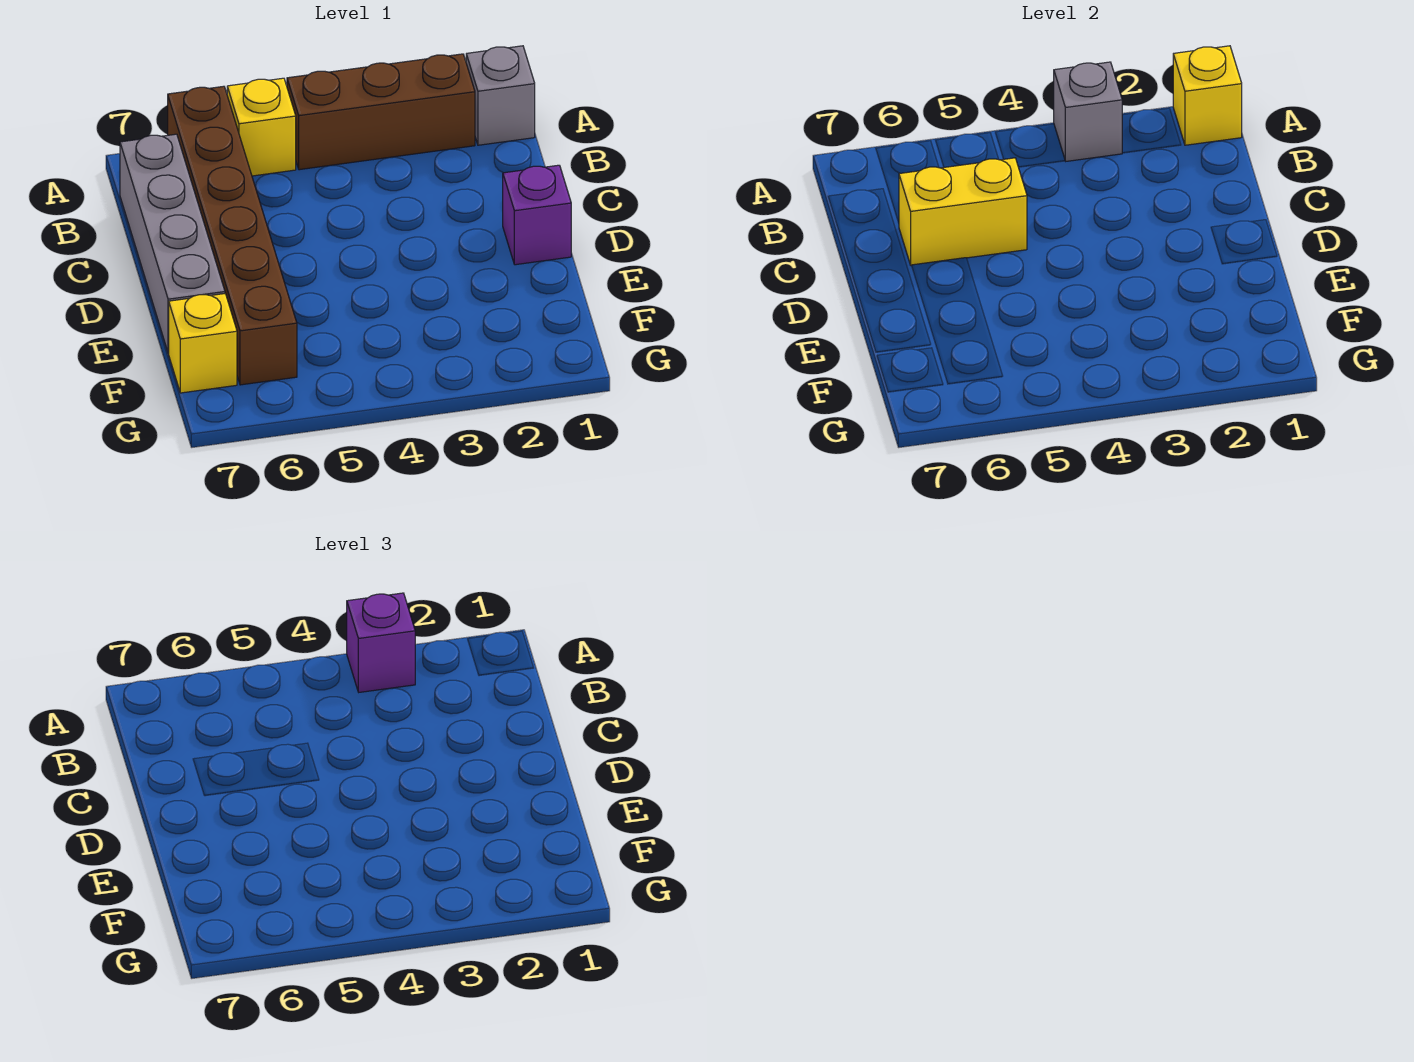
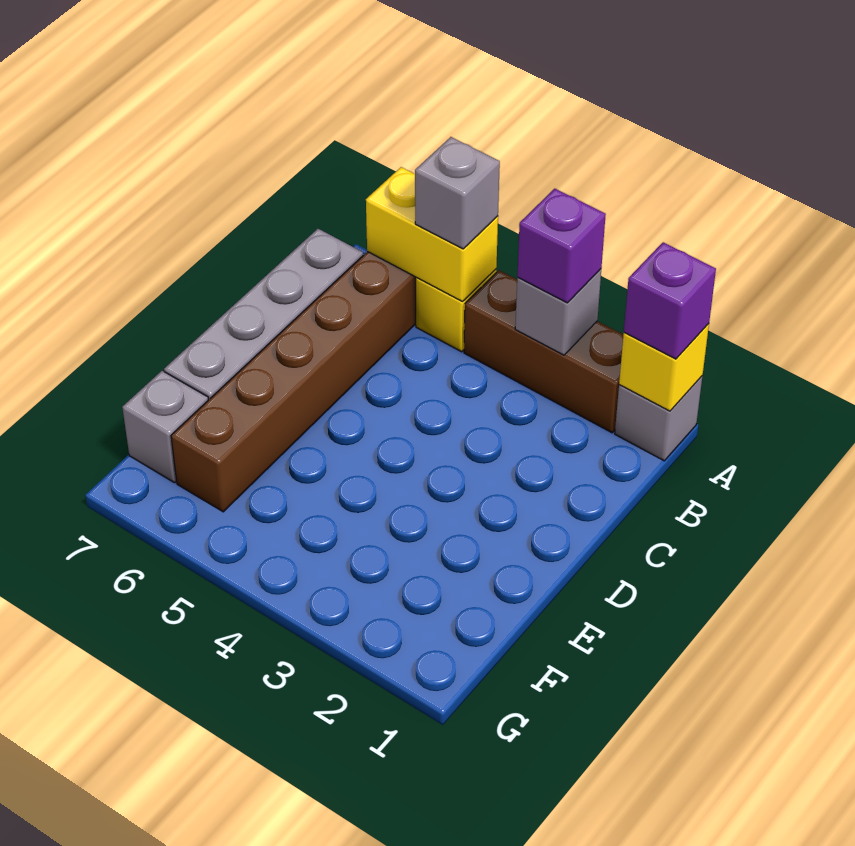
none -> grey brick A5 level 3
yellow brick C5:C6 level 2 -> yellow brick A5:A6 level 2
purple brick D1 level 1 -> purple brick A1 level 3
yellow brick F7 level 1 -> grey brick F7 level 1

